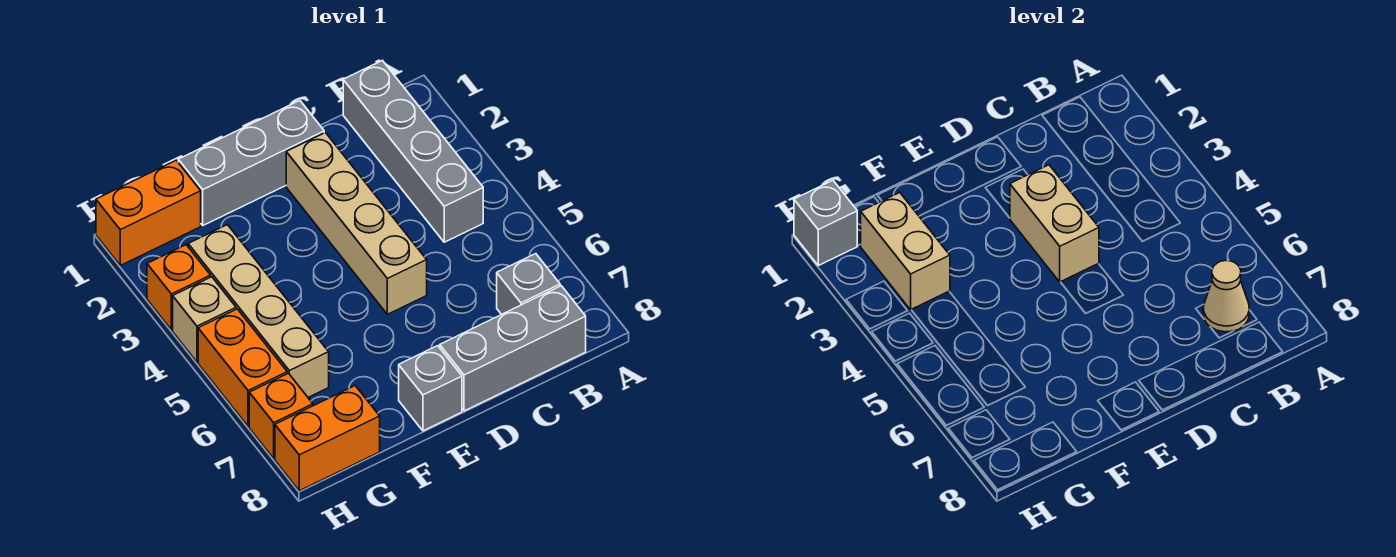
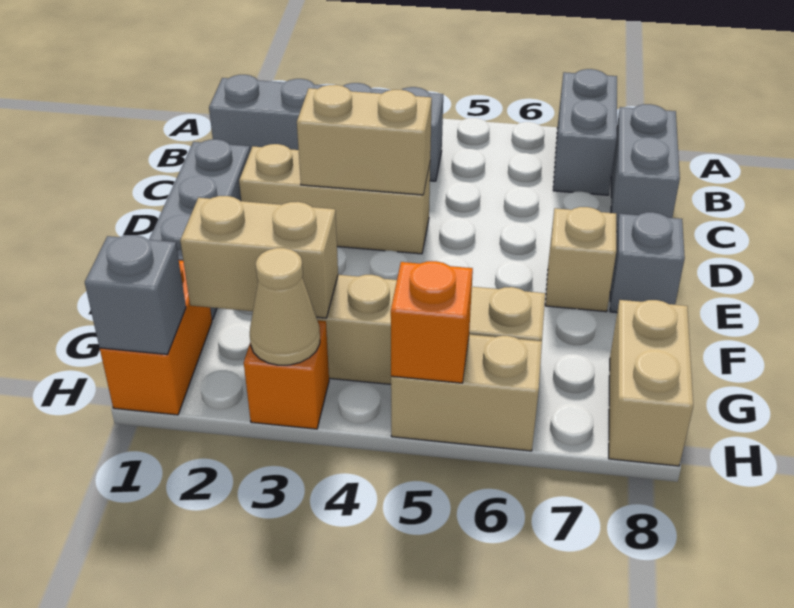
grey brick B7 level 1 -> grey brick A7:B7 level 1
tan cone B7 level 2 -> tan cone H3 level 2
grey brick B8:D8 level 1 -> grey brick B8:C8 level 1
tan brick D2:D5 level 1 -> tan brick D2:D4 level 1
orange brick G8:H8 level 1 -> tan brick G8:H8 level 1
tan brick H4 level 1 -> tan brick E7 level 1
orange brick H5:H6 level 1 -> tan brick H5:H6 level 1
orange brick H7 level 1 -> orange brick H5 level 2

